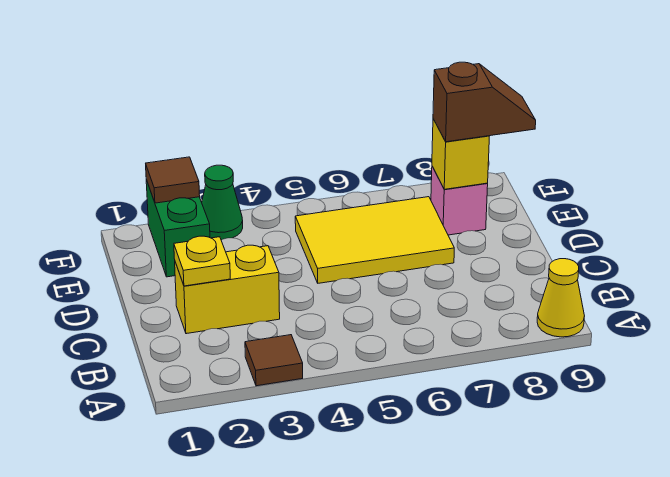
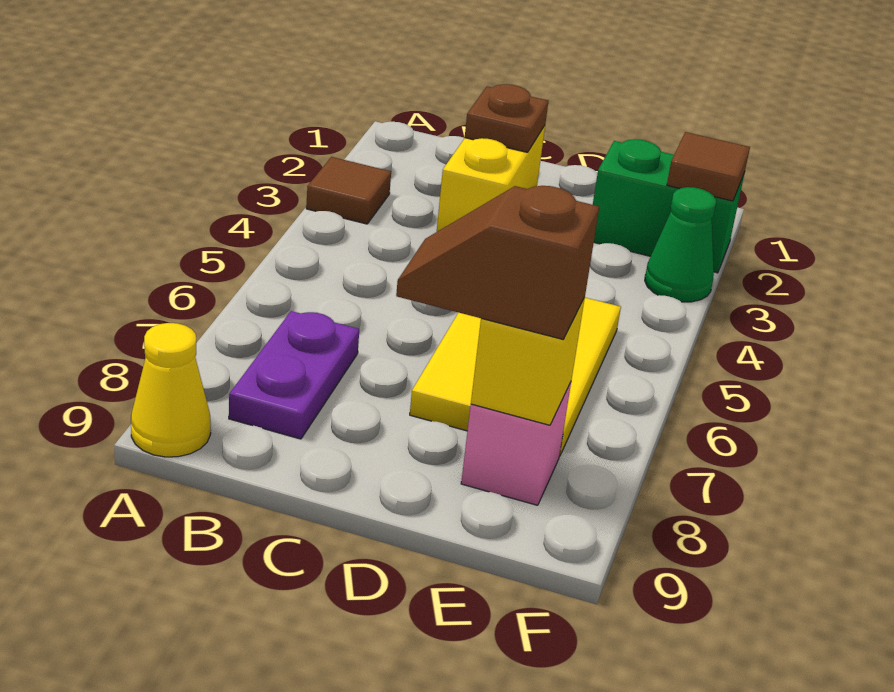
none -> purple plate B7:B8 level 1
yellow plate C2 level 2 -> brown plate C2 level 2
brown slope E8:E9 level 3 top 8 -> brown slope D8:E8 level 3 top E

